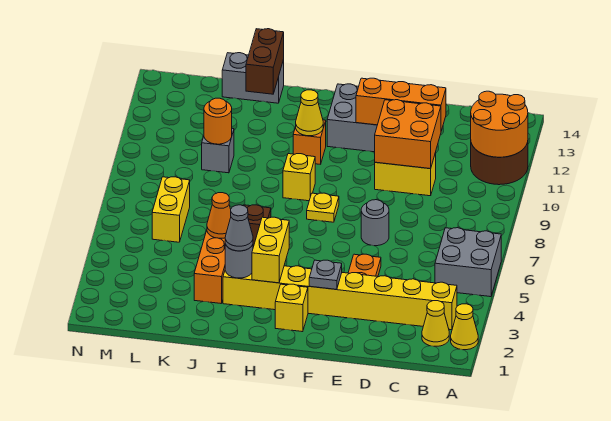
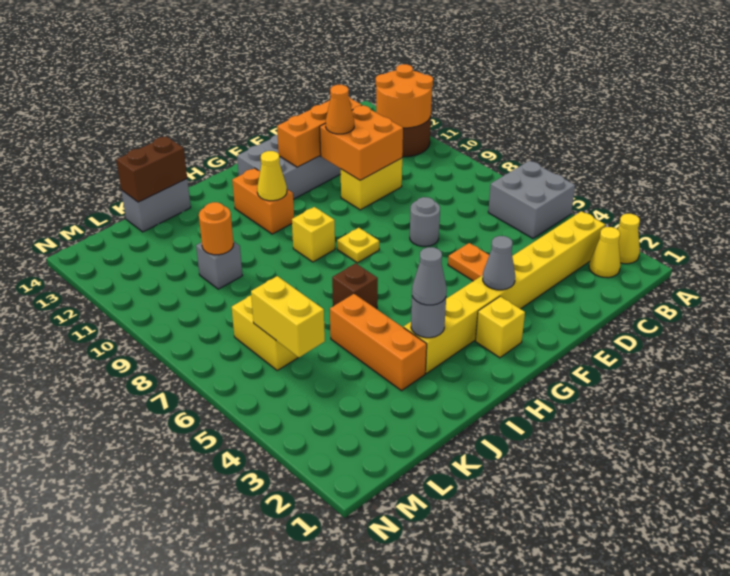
grey plate F3 level 2 -> grey cone F3 level 2
yellow brick H3:H4 level 2 -> yellow brick L5:L6 level 2
orange brick H11 level 1 -> orange brick H11:H12 level 1
orange cone J5 level 2 -> orange cone E11 level 3
brown brick J13:J14 level 2 -> brown brick J14:K14 level 2

